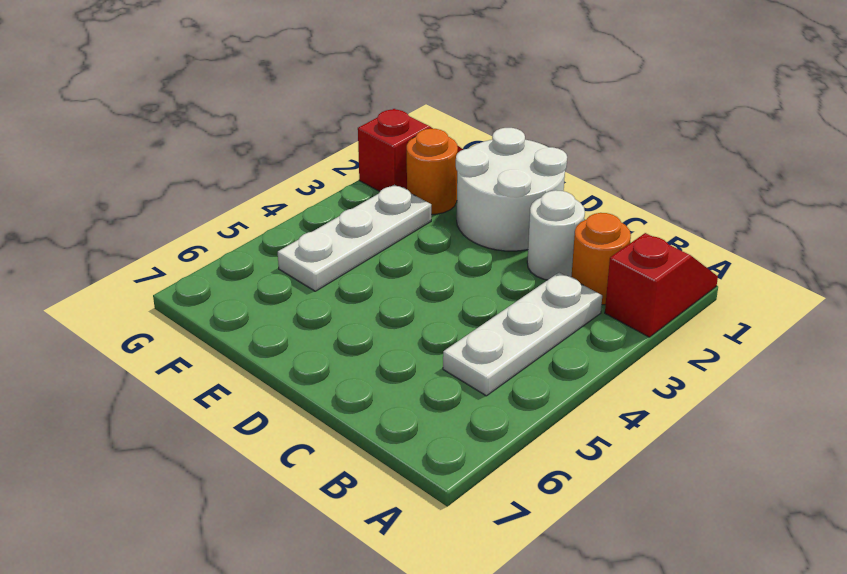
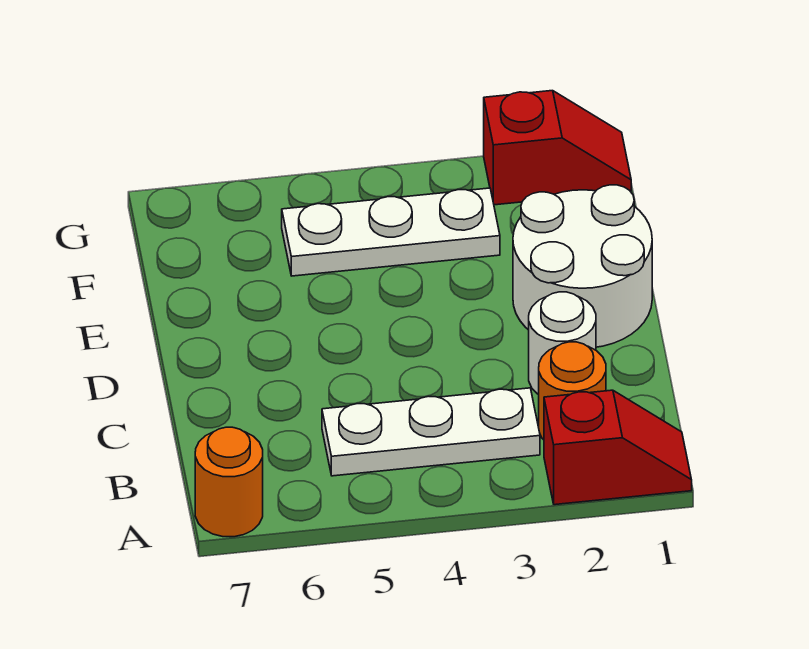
orange round brick F2 level 1 -> orange round brick A7 level 1

